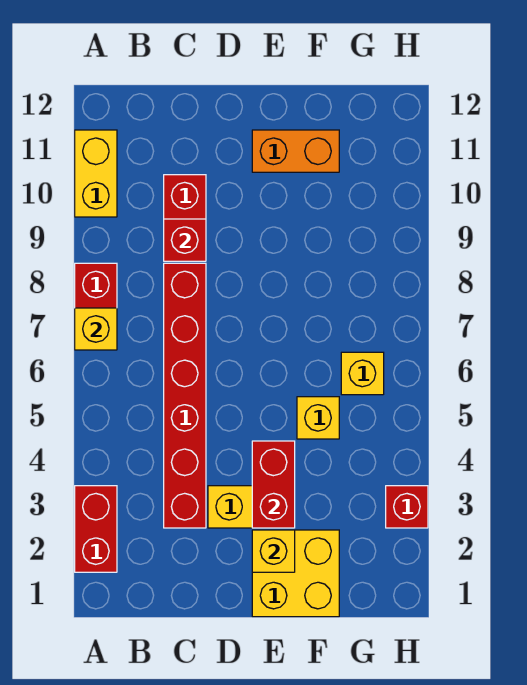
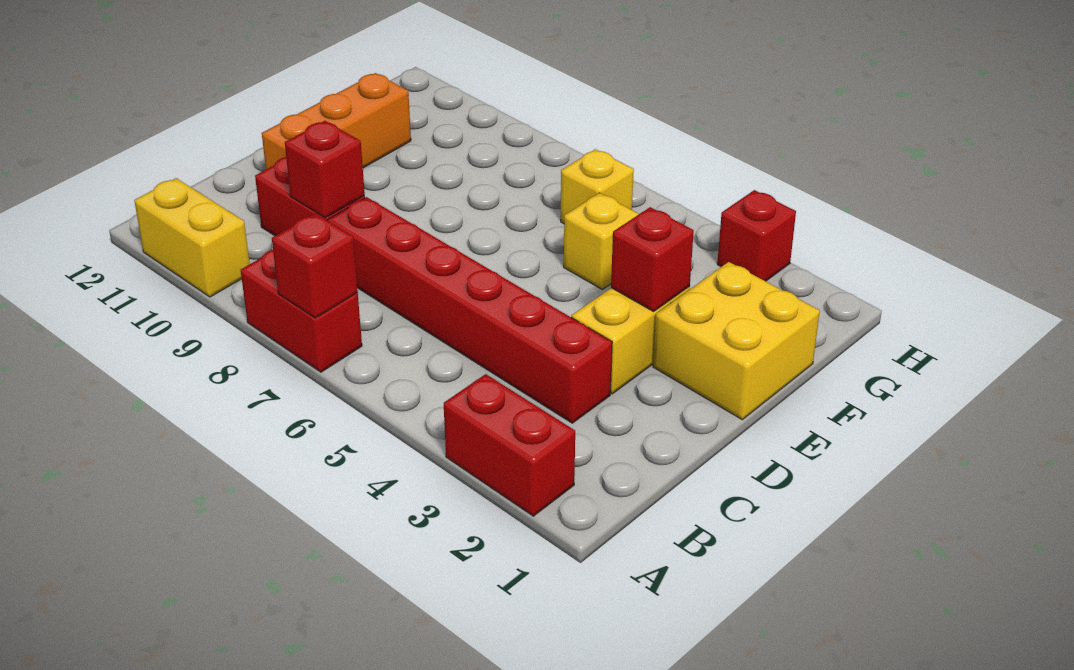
yellow brick A7 level 2 -> red brick A7 level 2
yellow brick E2 level 2 -> none
red brick E3:E4 level 2 -> red brick E3 level 2
orange brick E11:F11 level 1 -> orange brick D11:F11 level 1

